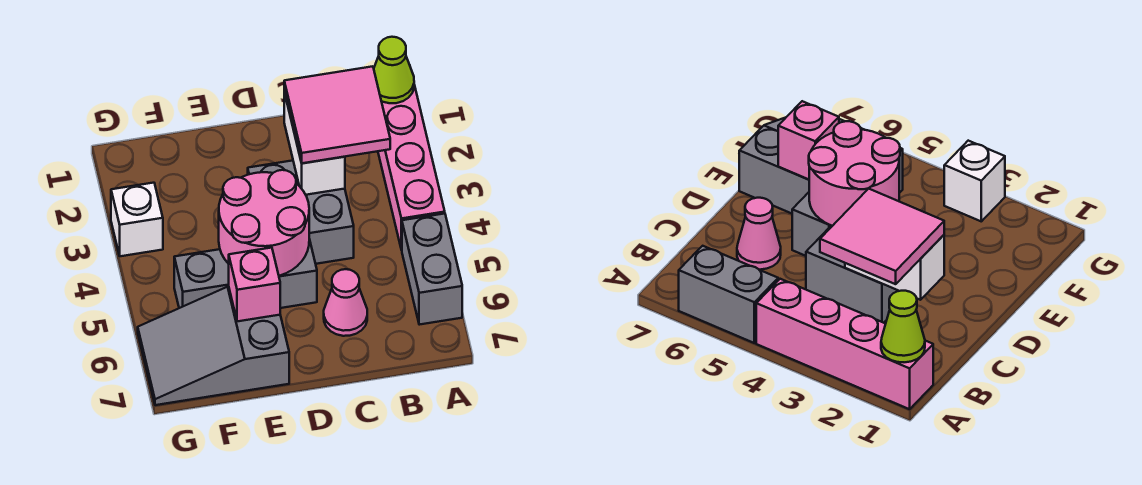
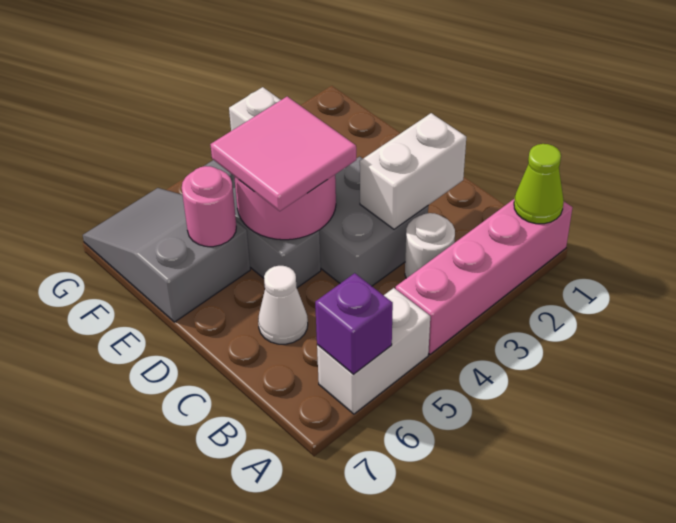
grey brick A5:A6 level 1 -> white brick A5:A6 level 1
none -> purple brick A6 level 2
pink tile B2:C3 level 3 -> pink tile D4:E5 level 3
none -> white round brick B3 level 1
pink cone C6 level 1 -> white cone C6 level 1
pink brick E6 level 2 -> pink round brick E6 level 2

